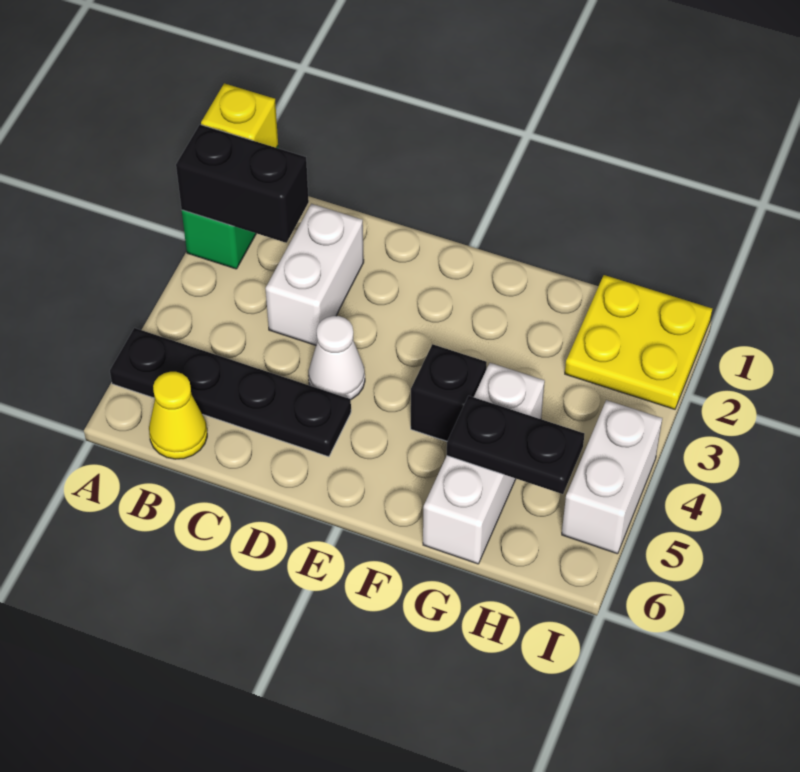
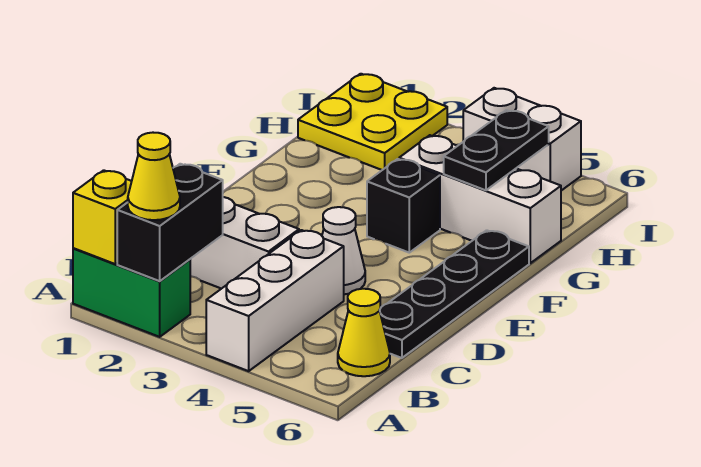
none -> yellow cone A2 level 3
none -> white brick A4:C4 level 1
black plate A5:D5 level 1 -> black plate C6:F6 level 1

